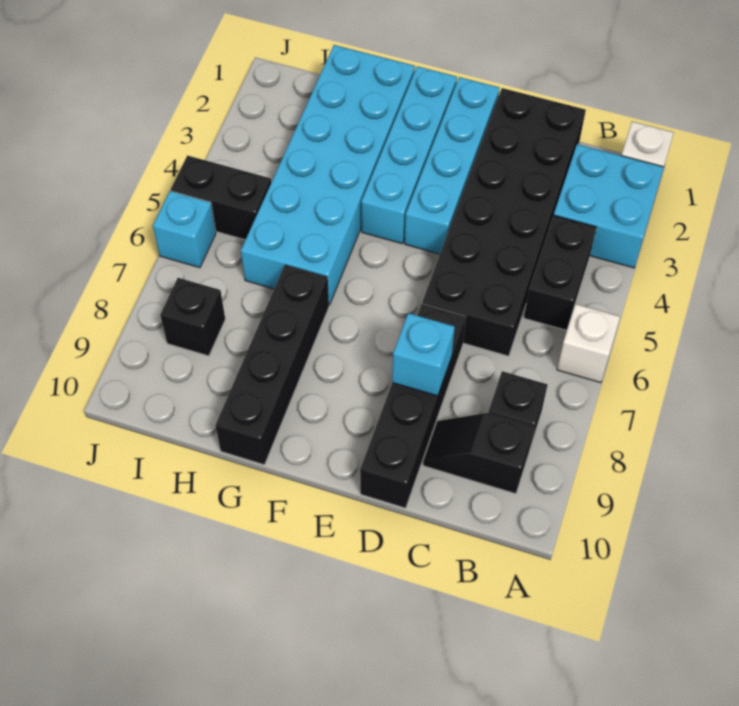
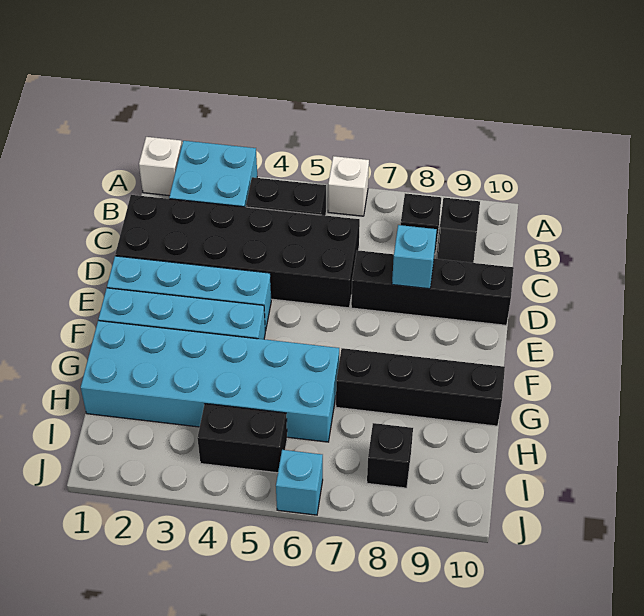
black brick I5:J5 level 1 -> black brick I4:I5 level 1

